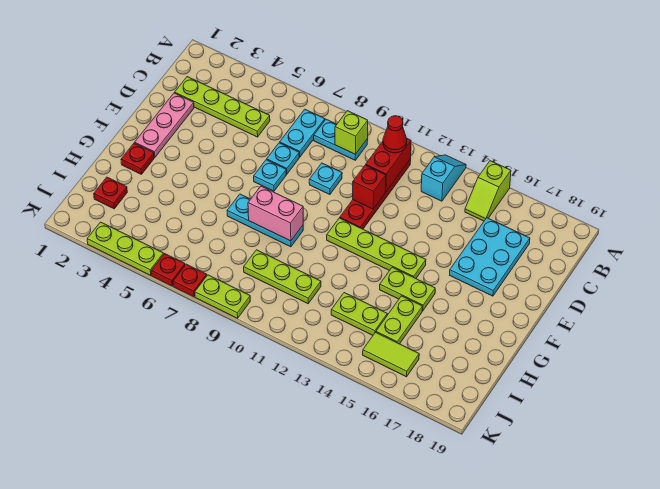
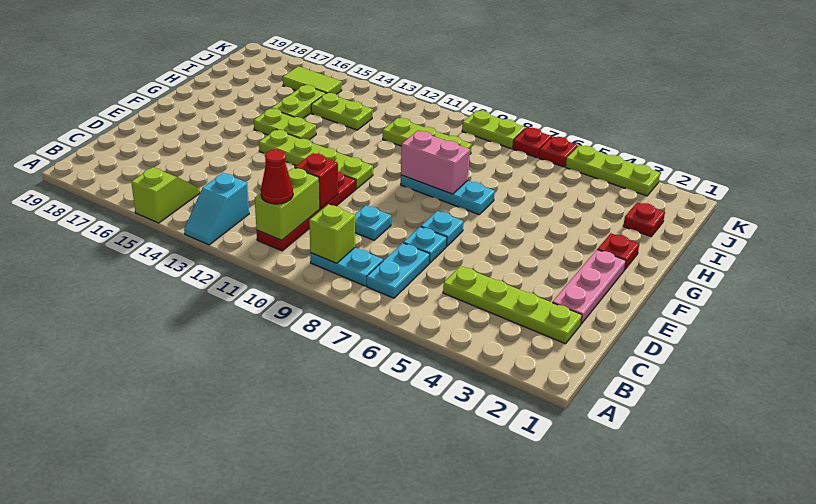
red brick B11:C11 level 2 -> lime brick B11:C11 level 2
cyan plate C16:E17 level 1 -> none

